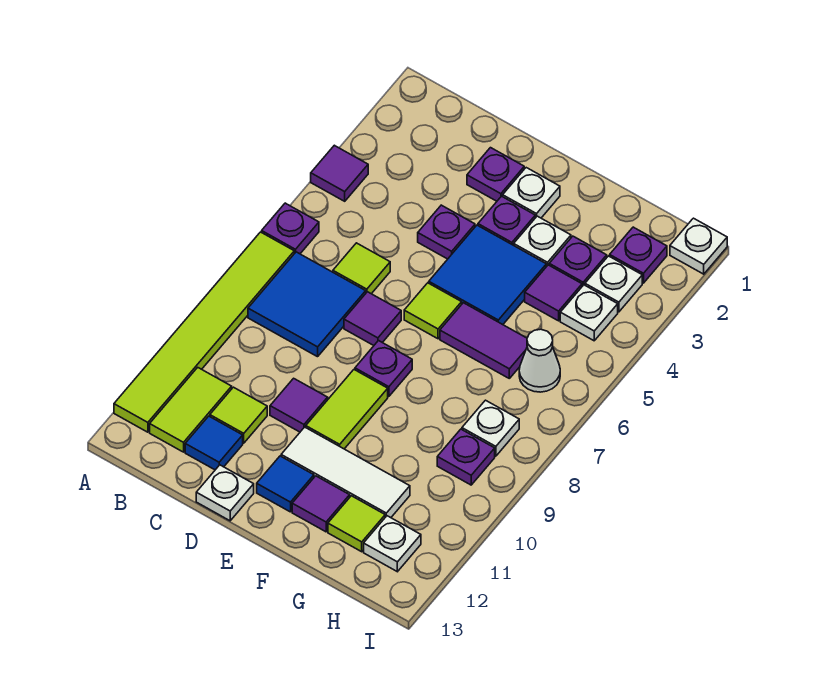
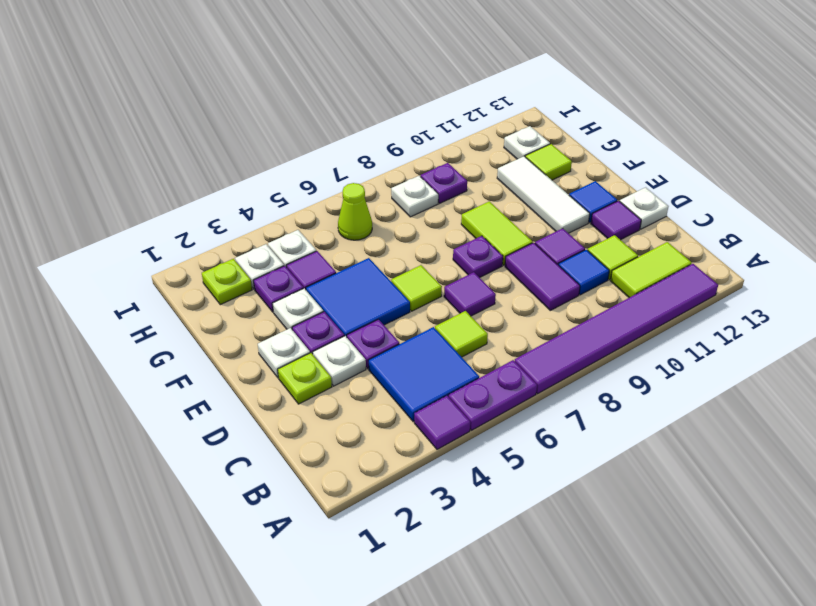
purple plate A6 level 1 -> purple plate A5:A6 level 1
lime tile A7:A12 level 1 -> purple tile A7:A12 level 1
blue tile B7:C8 level 1 -> blue tile B4:C5 level 1
blue tile C12 level 1 -> blue tile C10 level 1
purple plate D2 level 1 -> lime plate D2 level 1
lime tile E9:E10 level 1 -> lime tile E9:F9 level 1
purple tile F6:G6 level 1 -> purple tile C9:D9 level 1
purple tile F12 level 1 -> purple tile D12 level 1
purple plate H2 level 1 -> lime plate H2 level 1
white cone H6 level 1 -> lime cone H6 level 1
white plate I1 level 1 -> white plate D3 level 1

